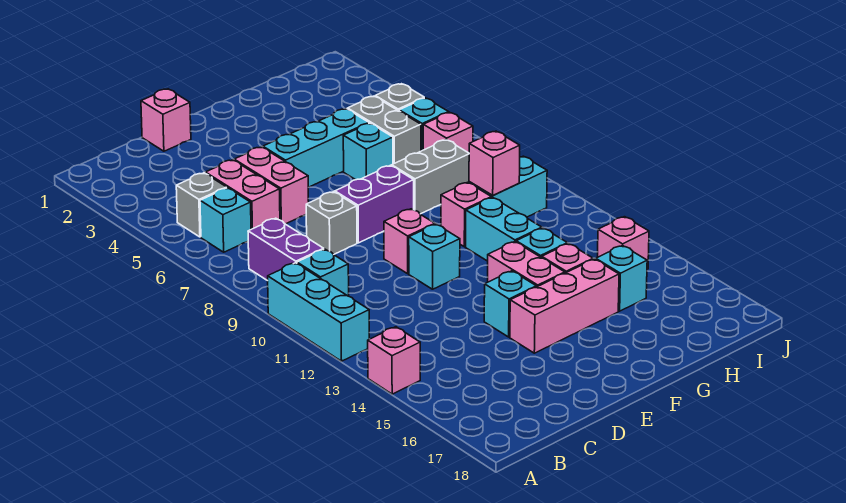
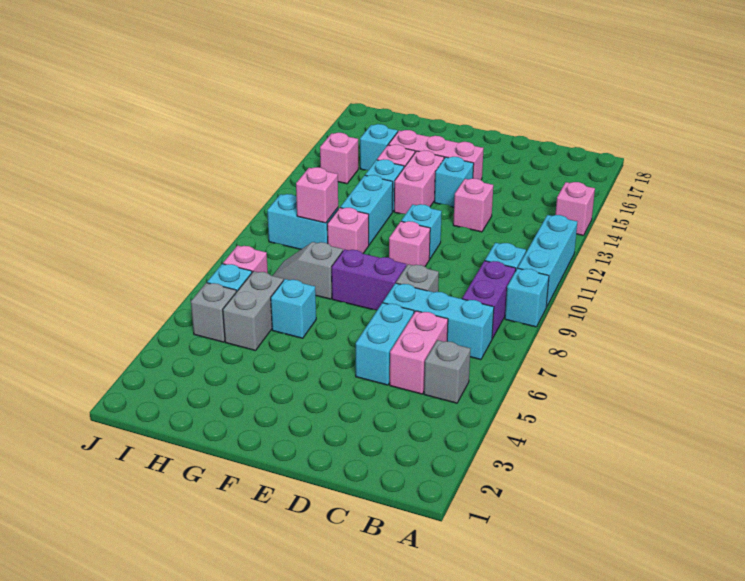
cyan brick B6 level 1 -> cyan brick A9 level 1
pink brick D1 level 1 -> pink brick D13 level 1
pink brick D5:D6 level 1 -> cyan brick D5:D6 level 1
cyan brick E5:G5 level 1 -> cyan brick B7:D7 level 1
grey brick G8:H8 level 1 -> grey slope G8:H8 level 1 top G

